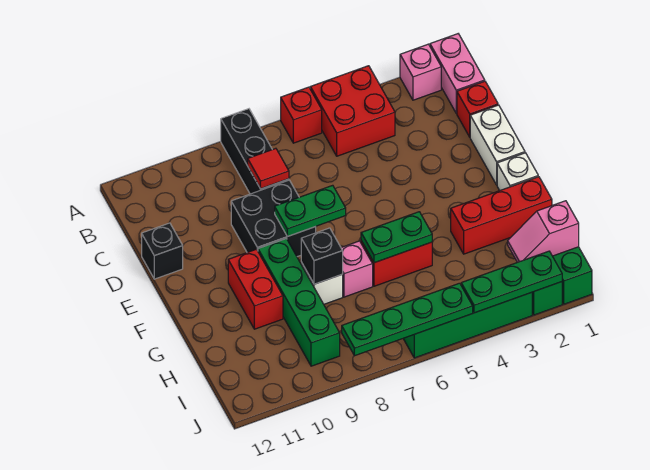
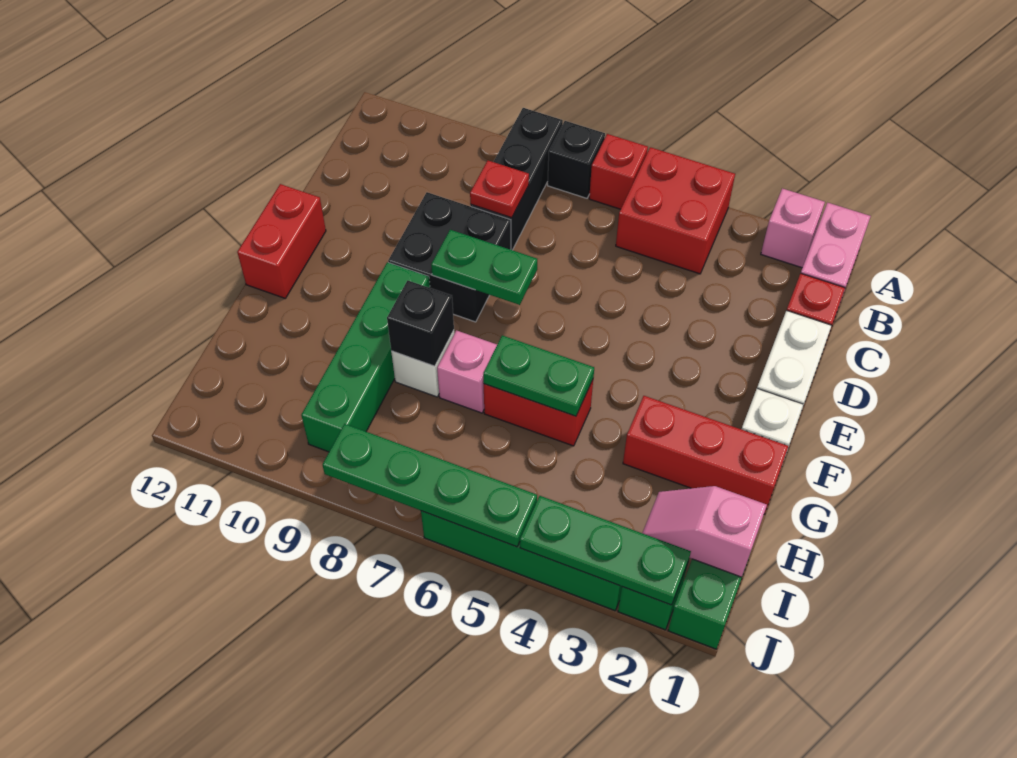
red tile C8 level 2 -> red plate C8 level 2
black brick D12 level 1 -> black brick A7 level 1
red brick F10:G10 level 1 -> red brick E12:F12 level 1

